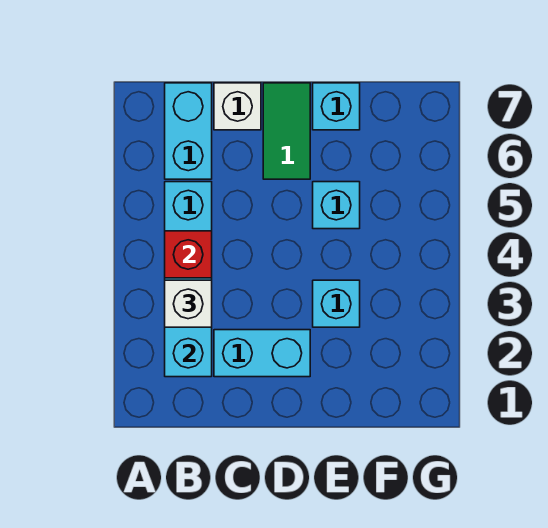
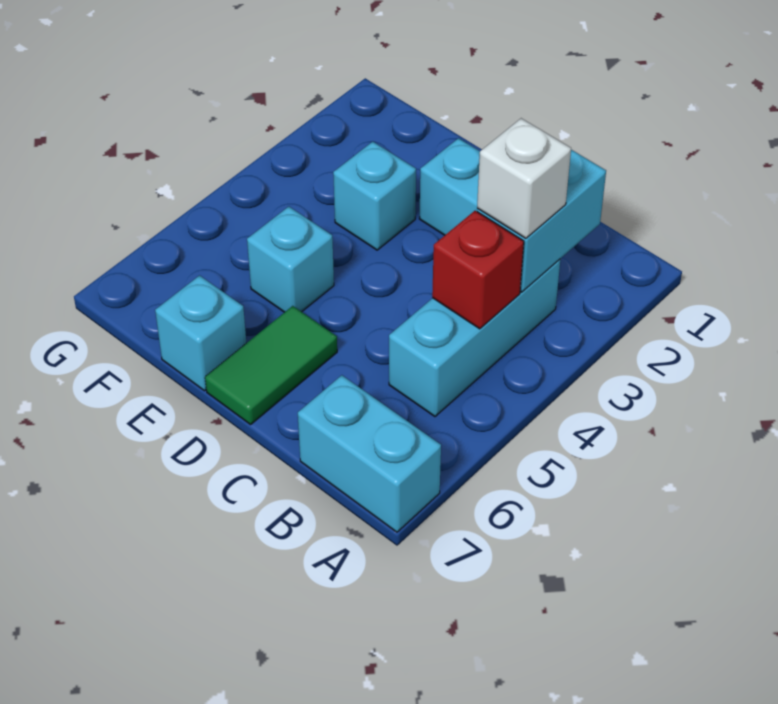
cyan brick B6:B7 level 1 -> cyan brick A7:B7 level 1
white brick C7 level 1 -> none

